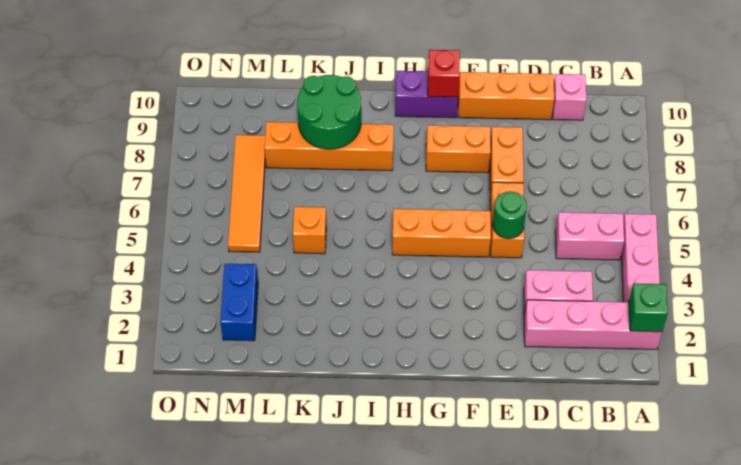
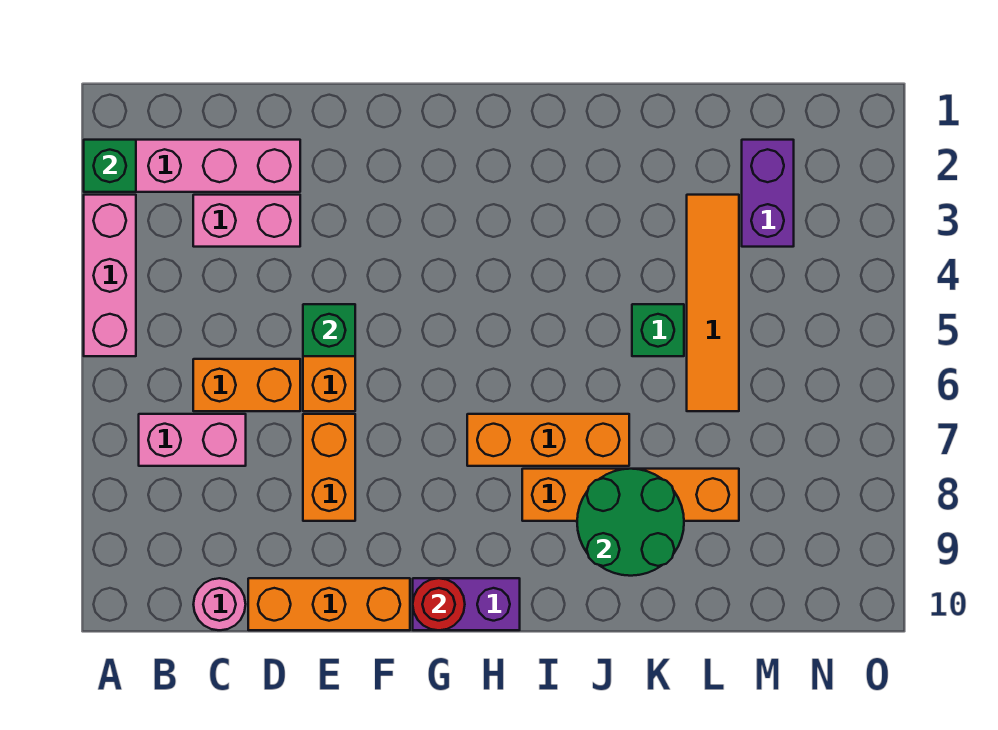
pink brick B5:C5 level 1 -> pink brick B7:C7 level 1
pink brick C10 level 1 -> pink round brick C10 level 1
green round brick E5 level 2 -> green brick E5 level 2
orange brick F5:H5 level 1 -> orange brick H7:J7 level 1
orange brick F8:G8 level 1 -> orange brick C6:D6 level 1
red brick G10 level 2 -> red round brick G10 level 2
orange brick K5 level 1 -> green brick K5 level 1
blue brick M2:M3 level 1 -> purple brick M2:M3 level 1
orange tile M5:M8 level 1 -> orange tile L3:L6 level 1

